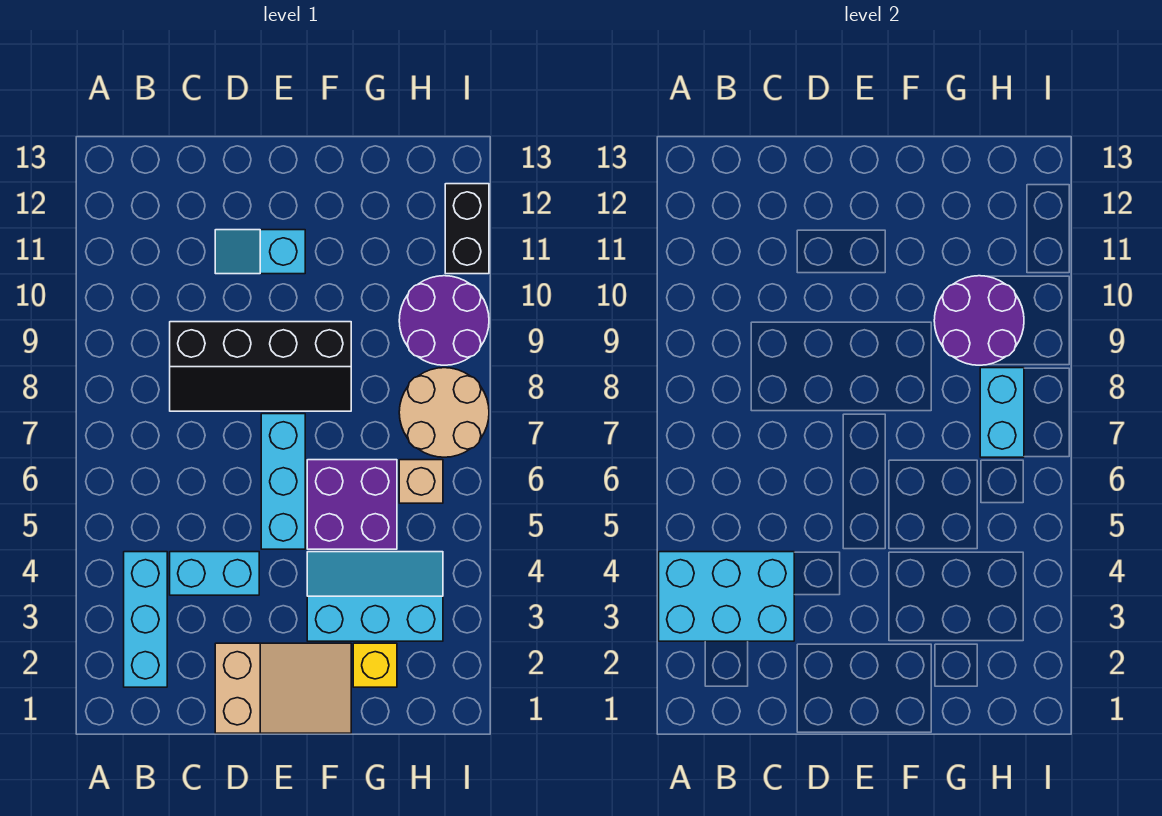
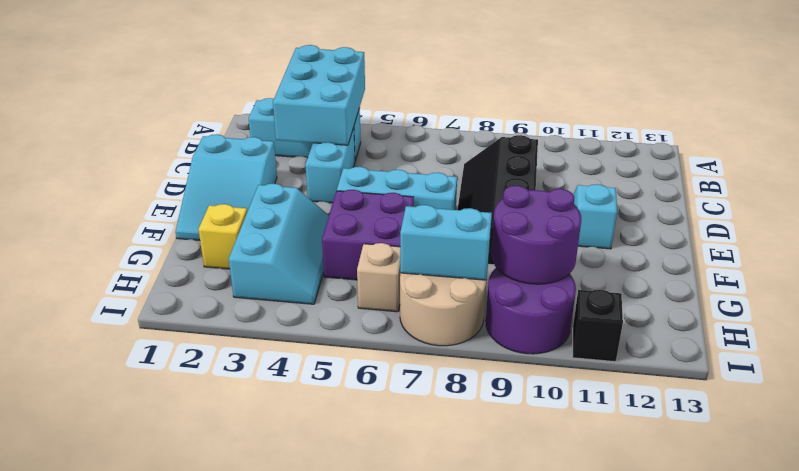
tan slope D1:F2 level 1 top D -> cyan slope D1:F2 level 1 top D
black brick I11:I12 level 1 -> black brick I11 level 1

